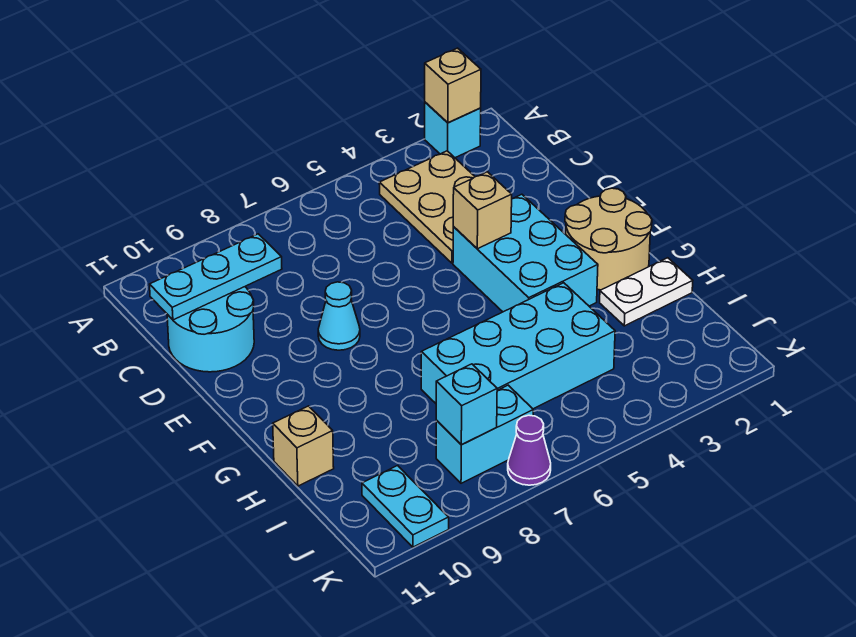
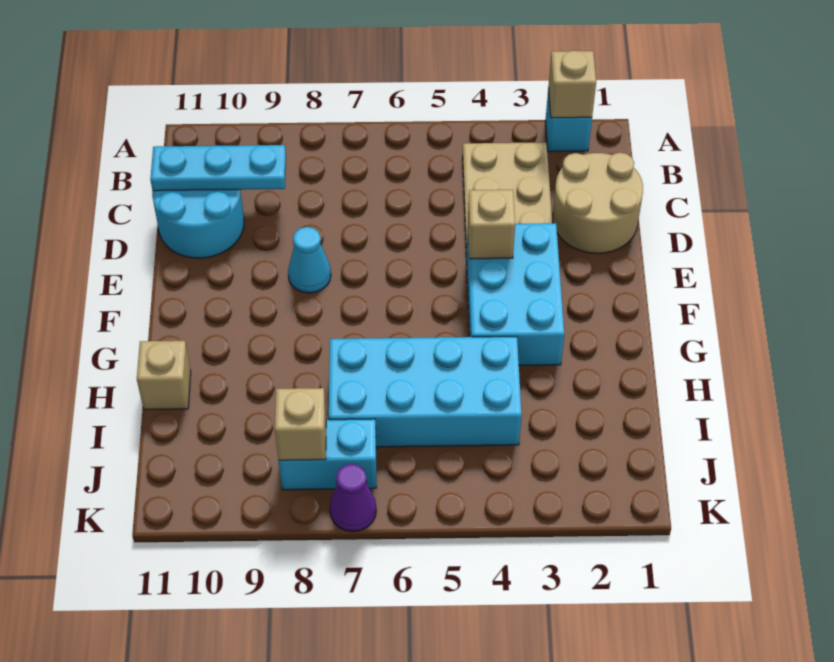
tan round brick F1:G2 level 1 -> tan round brick C1:D2 level 1
white plate H1:H2 level 1 -> none
cyan brick J8 level 2 -> tan brick J8 level 2
cyan plate J10:K10 level 1 -> none

